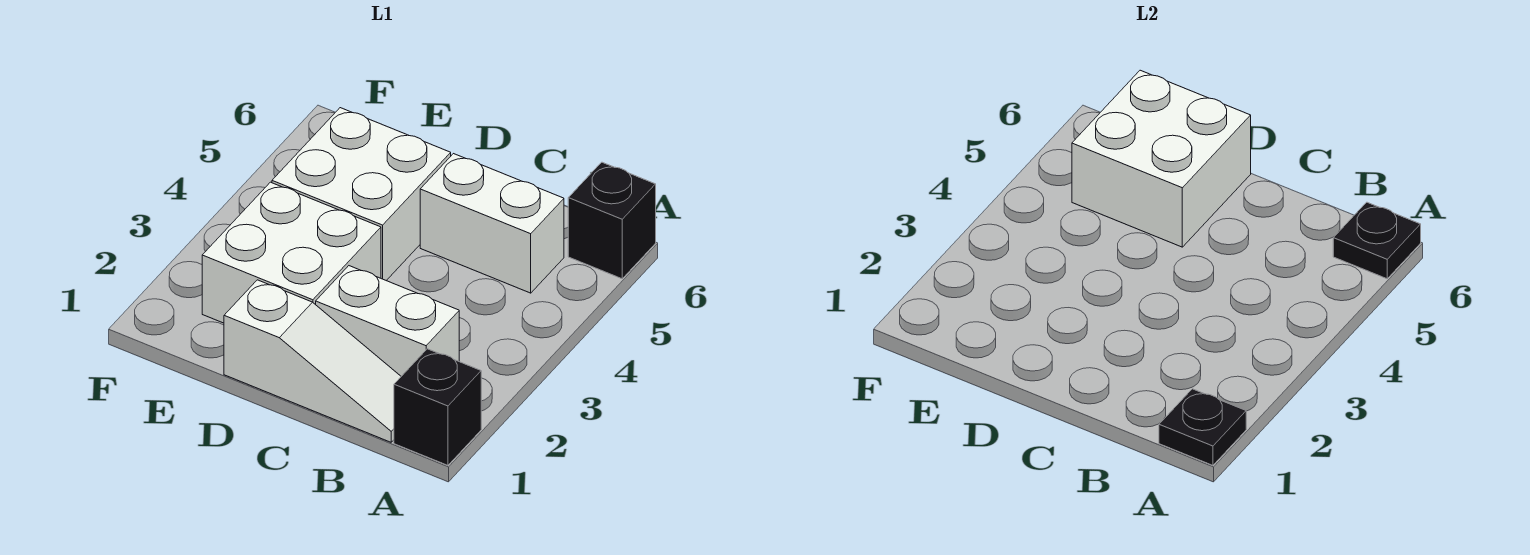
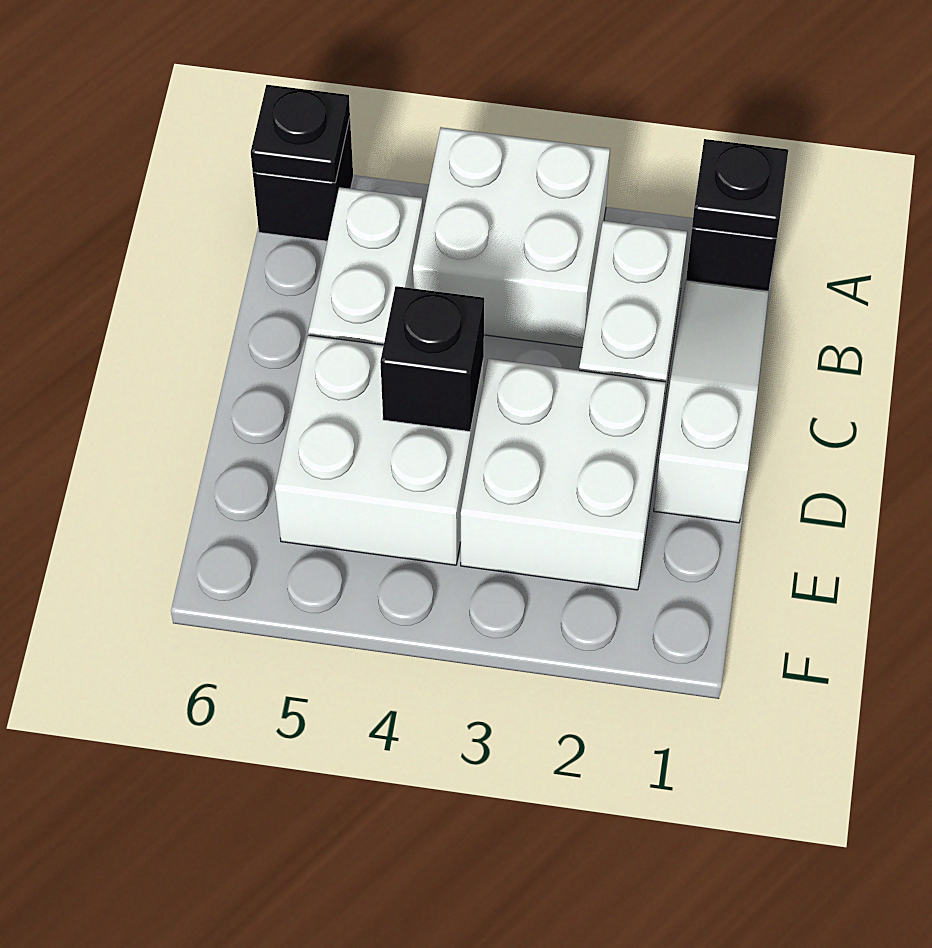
none -> black brick D4 level 2
white brick D5:E6 level 2 -> white brick A3:B4 level 1

